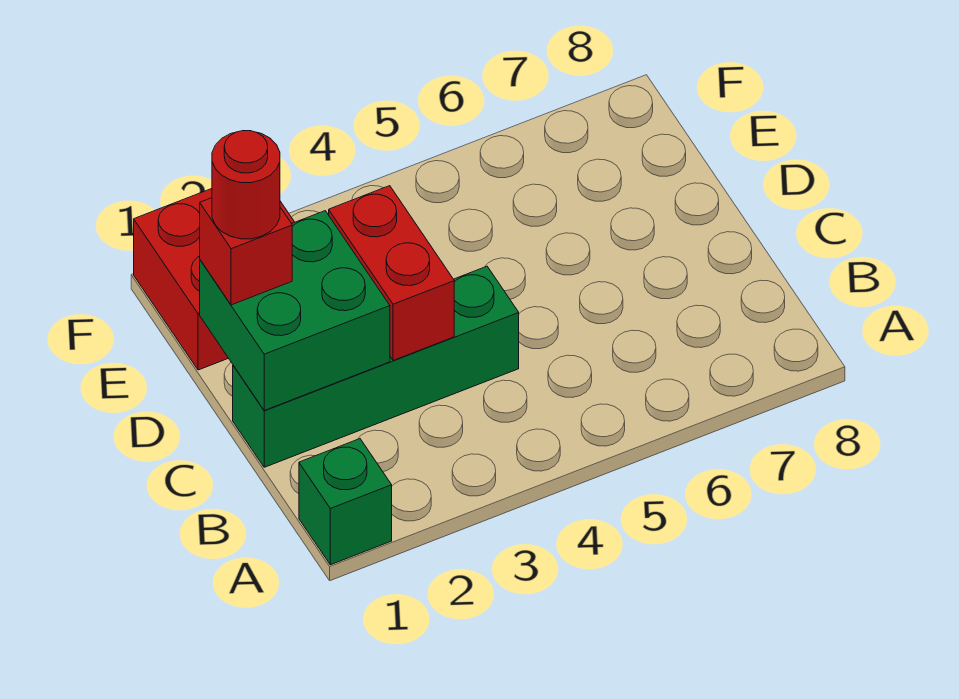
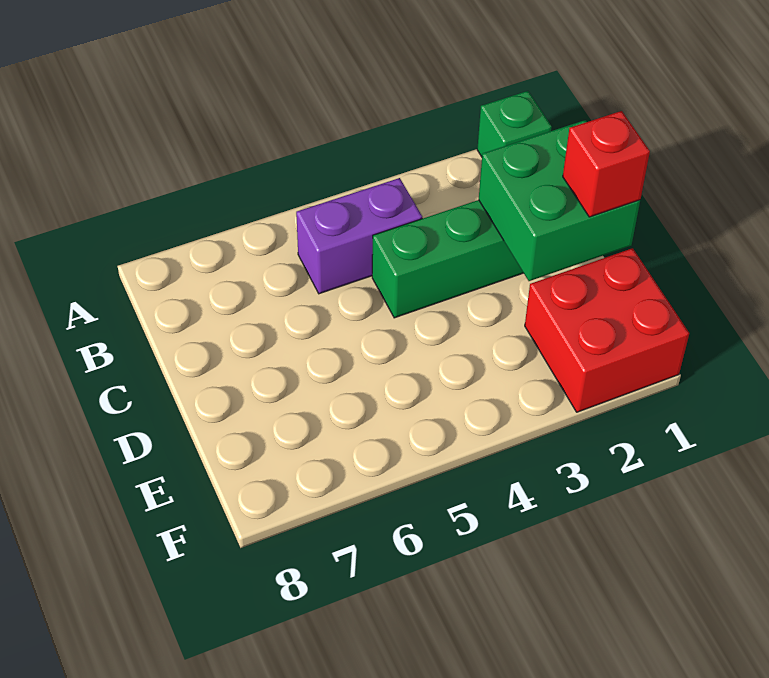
none -> purple brick B4:B5 level 1
red brick C3:D3 level 2 -> none
red round brick D1 level 4 -> none

